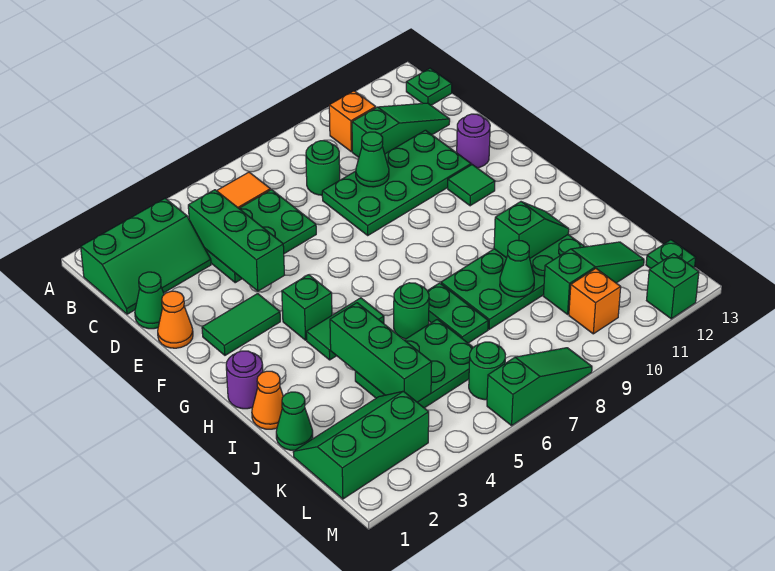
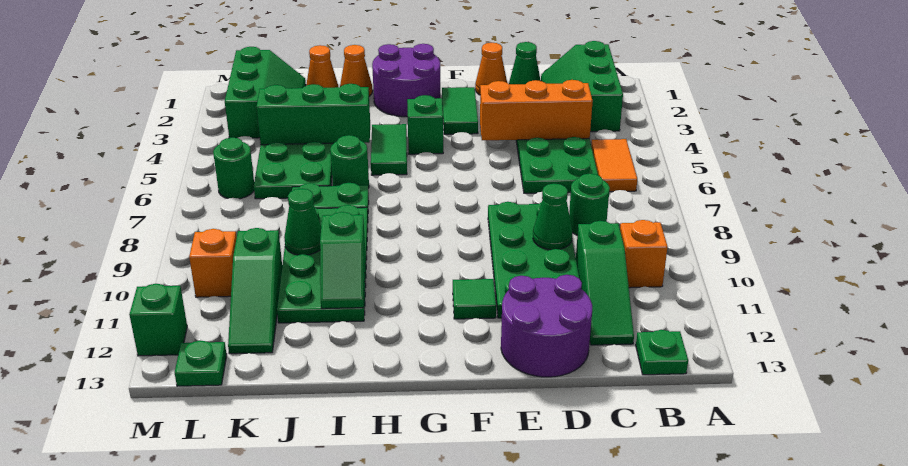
green brick C4:E4 level 2 -> orange brick C4:E4 level 2
purple round brick E12 level 1 -> purple round brick D12:E13 level 1
purple round brick H1 level 1 -> purple round brick G1:H2 level 1
green cone J1 level 1 -> orange cone J1 level 1
green slope M6:M8 level 1 top 6 -> none

